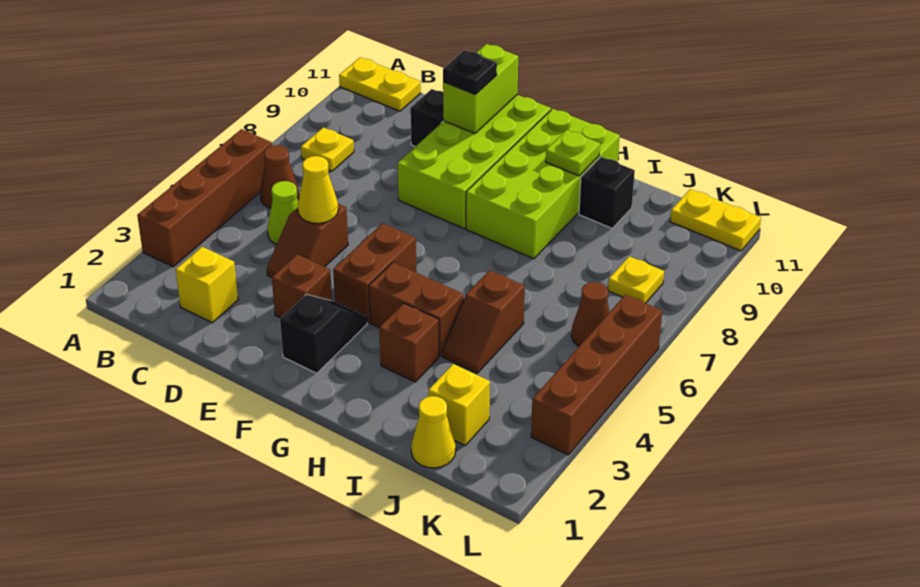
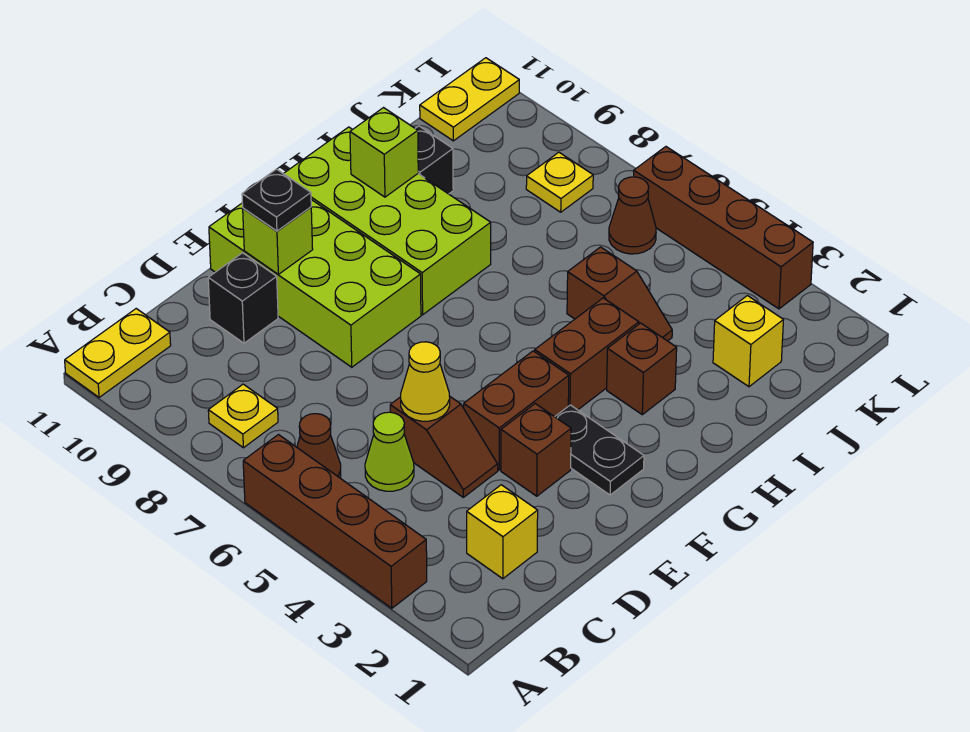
lime brick E10:E11 level 2 -> lime brick E10 level 2
black slope F2:F3 level 1 top 2 -> black plate F2:F3 level 1
brown brick F4:F5 level 1 -> brown brick E4:F4 level 1
lime plate H10 level 2 -> lime brick H10 level 2
yellow cone J1 level 1 -> none

